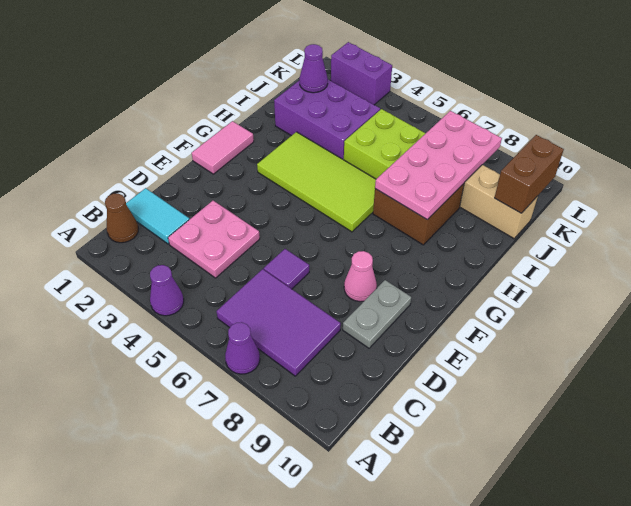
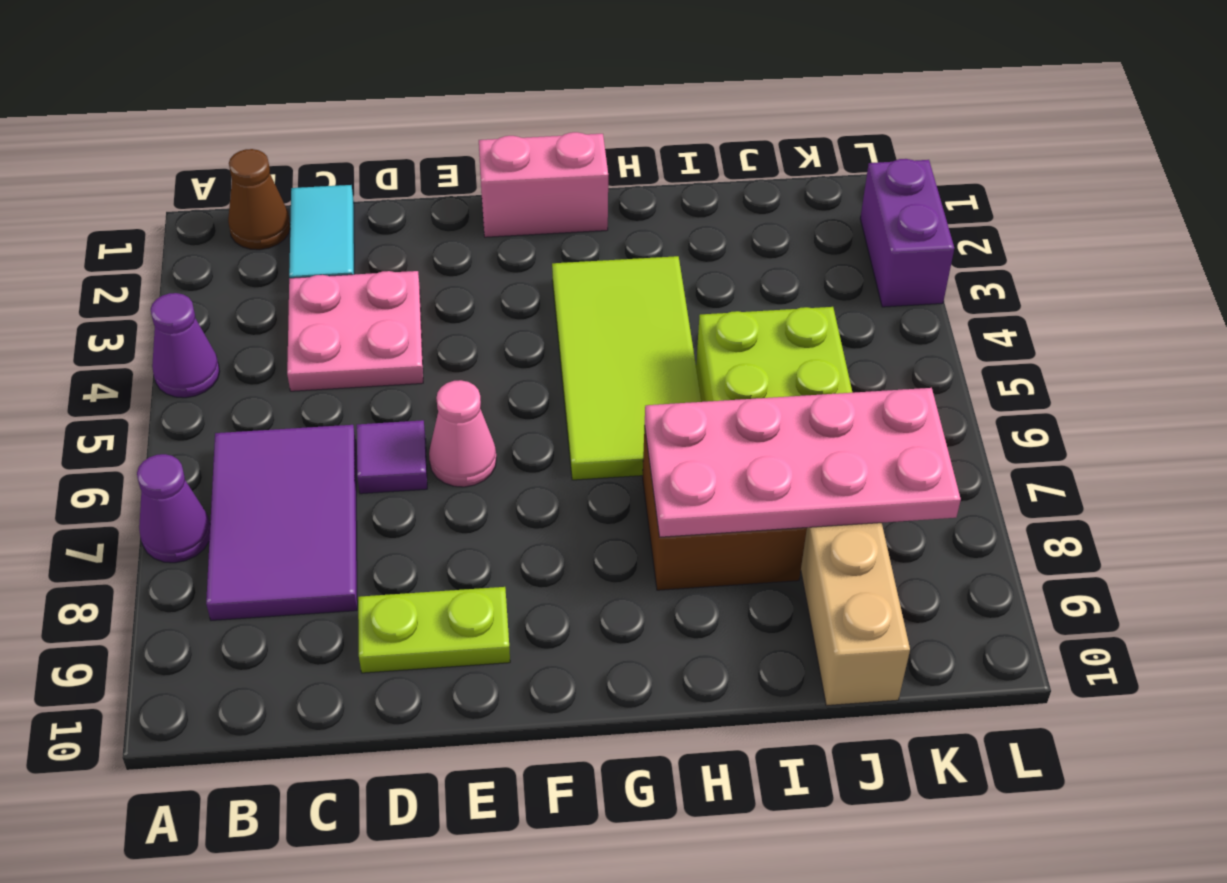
grey plate D9:E9 level 1 -> lime plate D9:E9 level 1
pink cone E8 level 1 -> pink cone E6 level 1
pink tile F1:G1 level 1 -> pink brick F1:G1 level 1
purple brick I2:J4 level 1 -> none
purple cone J2 level 2 -> none
brown brick J10:K10 level 2 -> none

